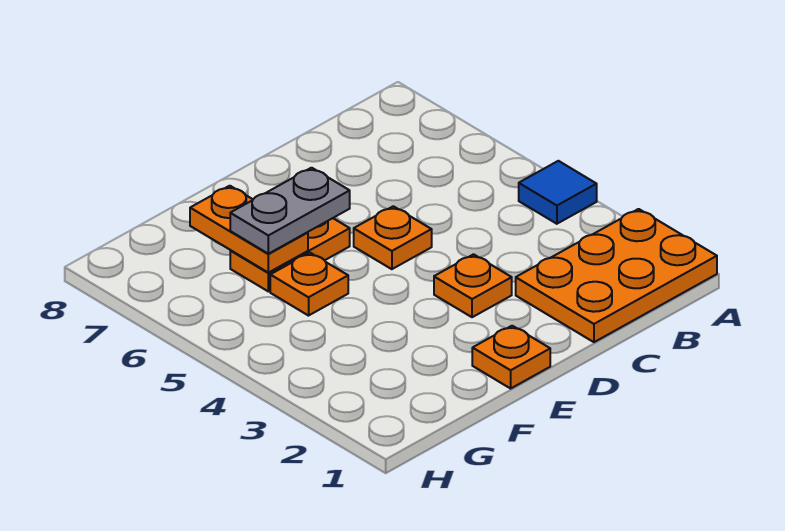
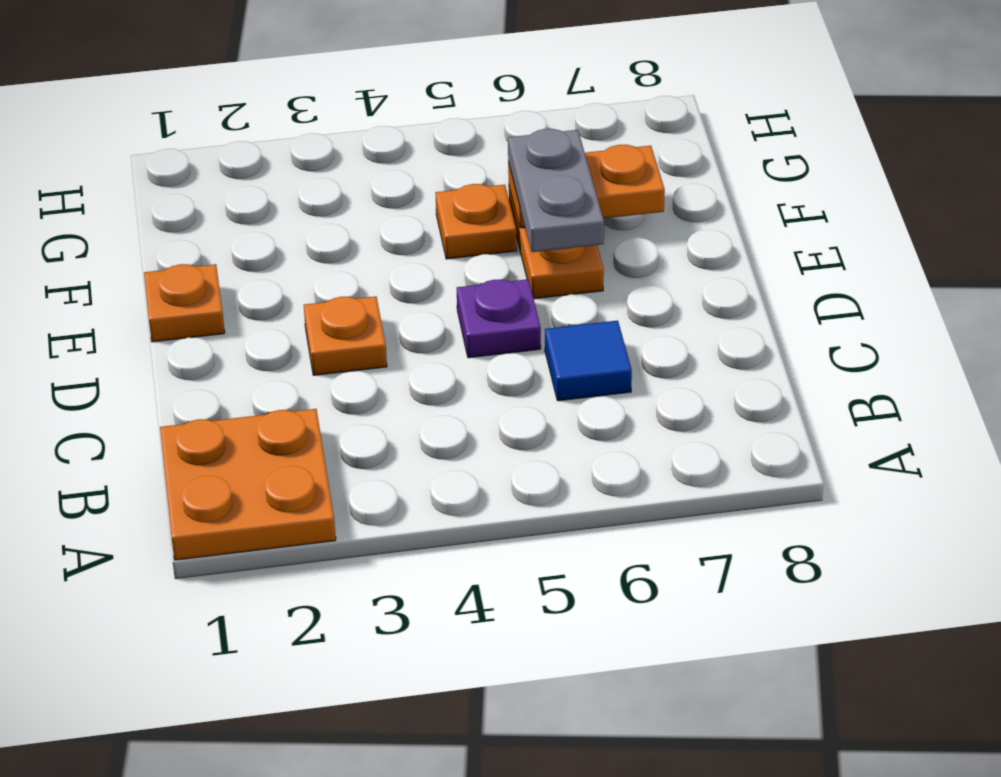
orange plate A1:C2 level 1 -> orange plate A1:B2 level 1
blue tile A4 level 1 -> blue tile C6 level 1
orange plate D5 level 1 -> purple plate D5 level 1

